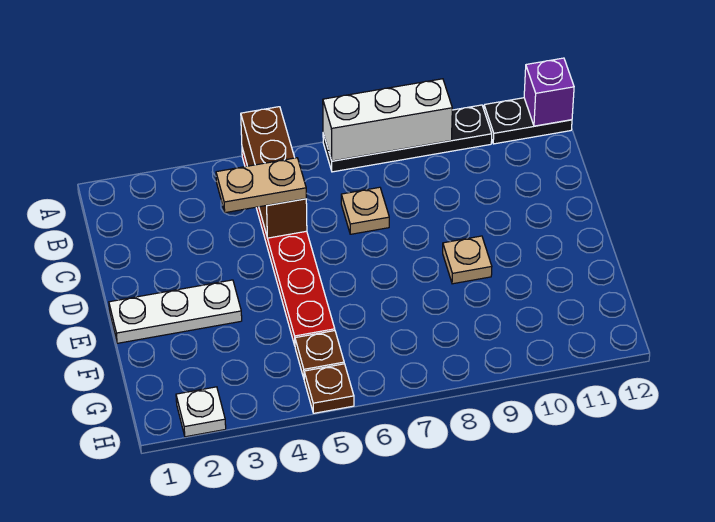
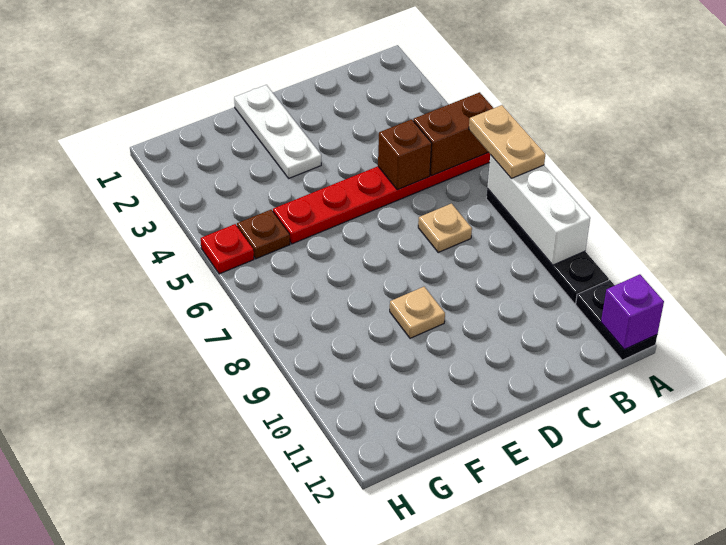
tan plate C4:C5 level 3 -> tan plate A6:A7 level 3
white plate H2 level 1 -> none
brown plate H5 level 1 -> red plate H5 level 1

